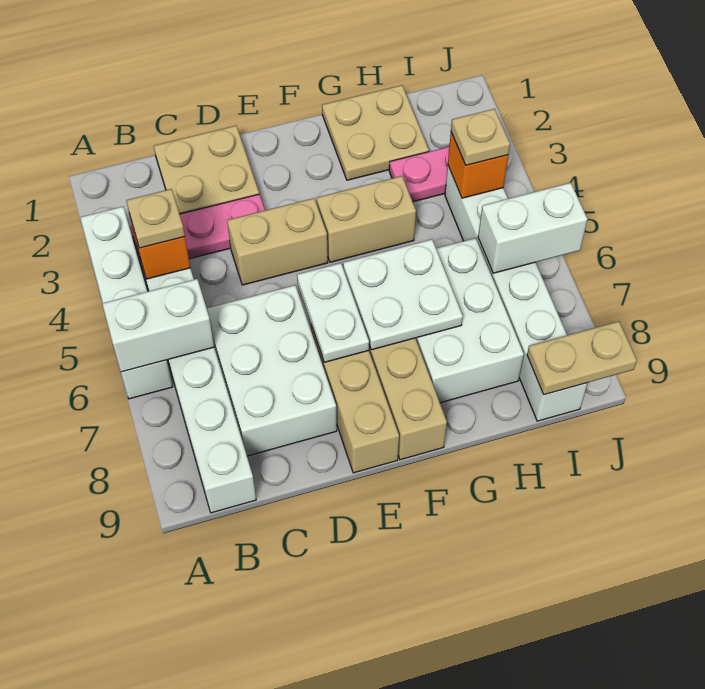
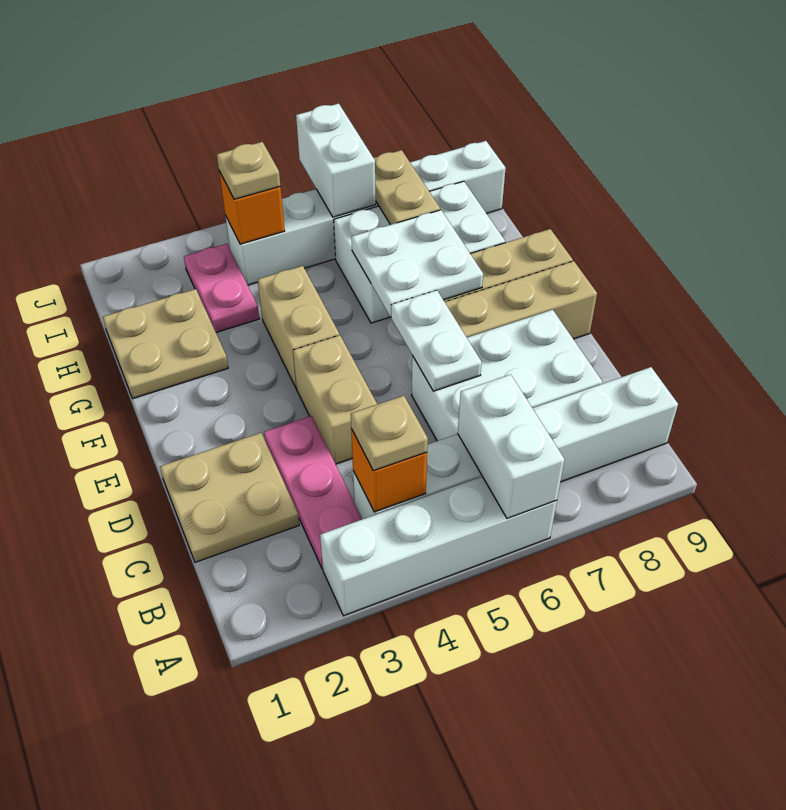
white plate E6:E7 level 2 -> white plate D6:E6 level 2
tan plate I9:J9 level 2 -> tan plate H7:I7 level 2

